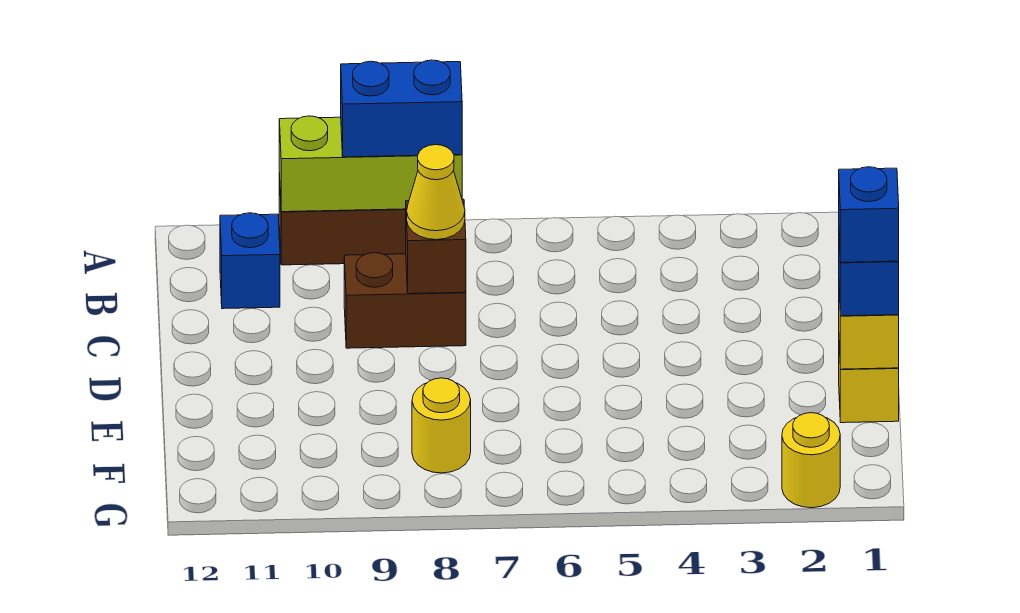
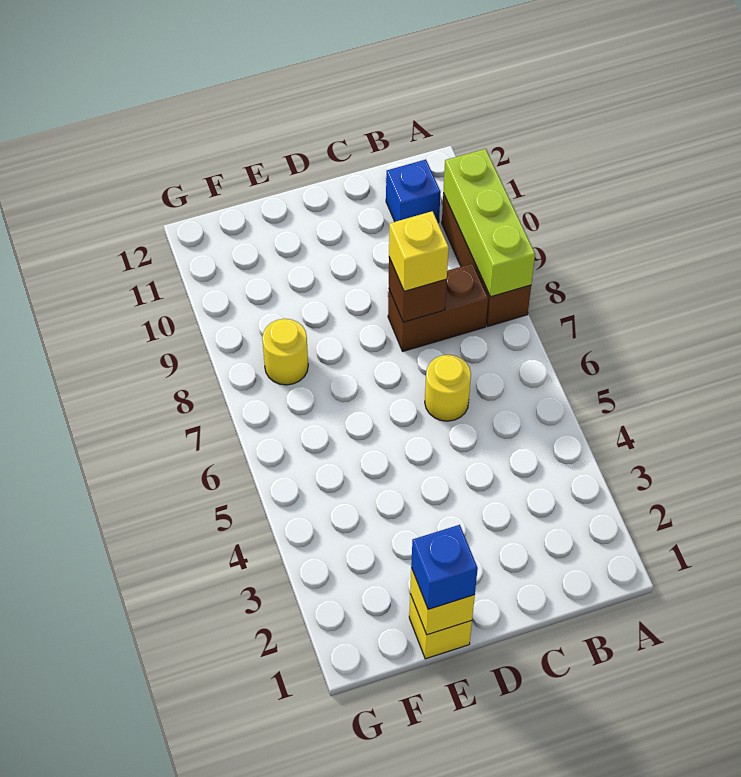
blue brick A8:A9 level 3 -> none
brown brick C8:C9 level 1 -> brown brick B8:C8 level 1
yellow cone C8 level 3 -> yellow brick C8 level 3
blue brick E1 level 4 -> none
yellow round brick G2 level 1 -> yellow round brick C6 level 1

